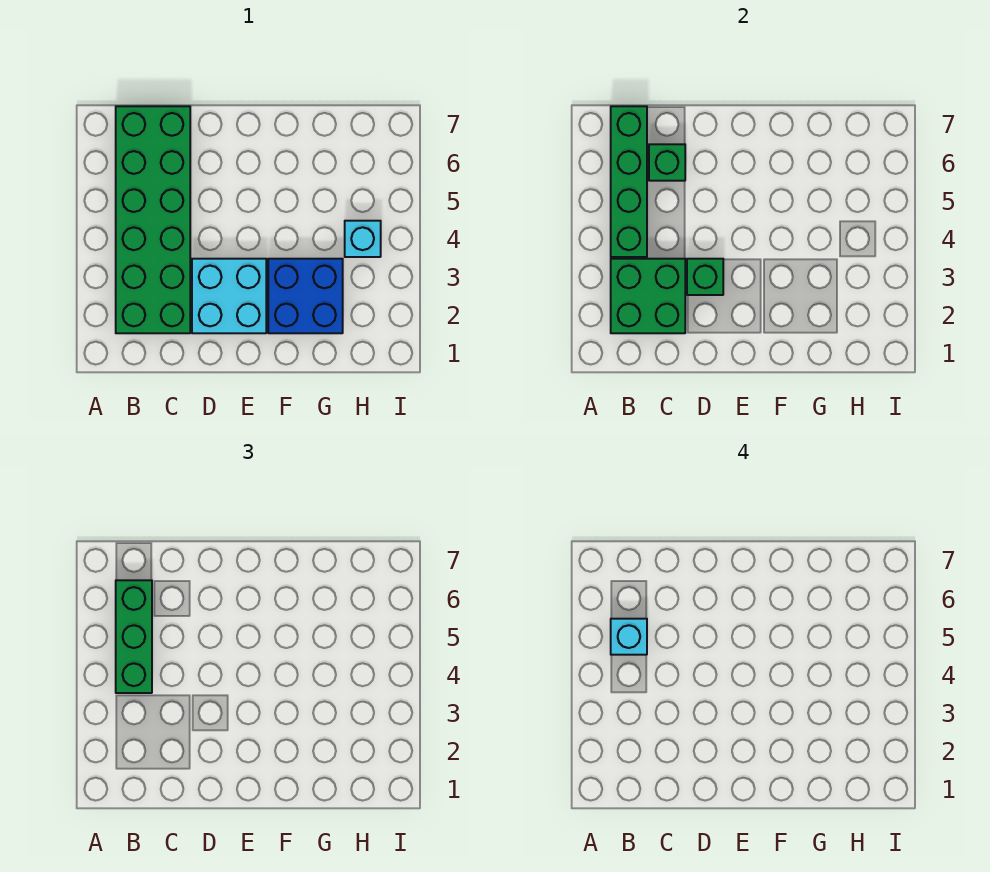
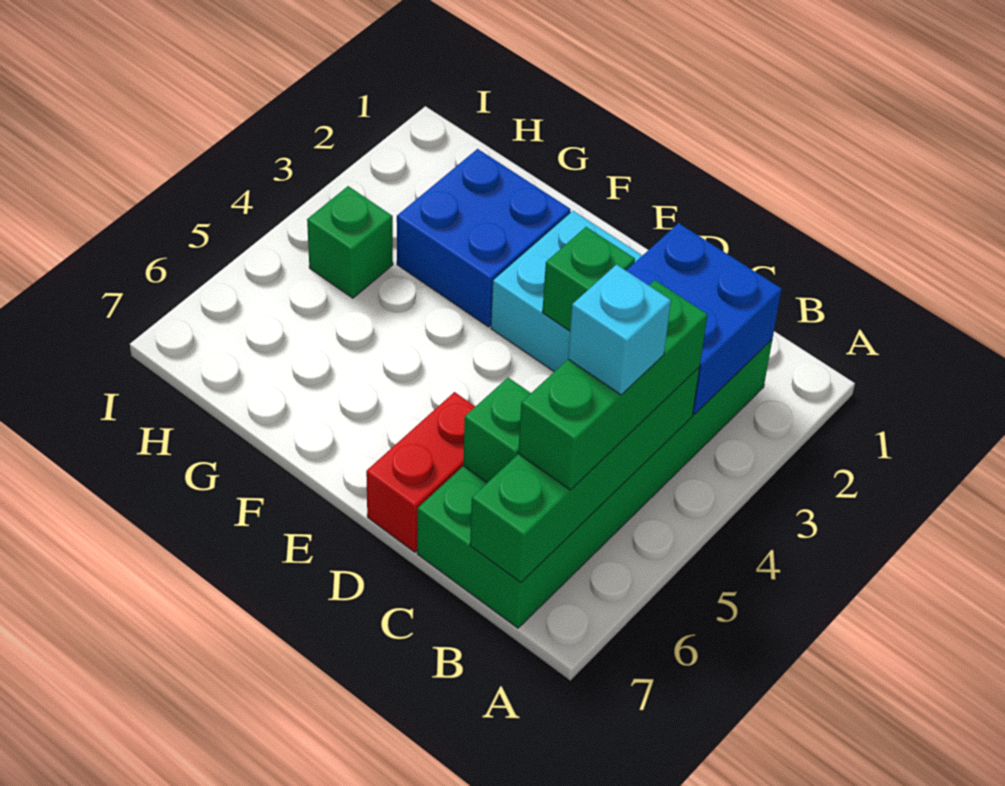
green brick B2:C3 level 2 -> blue brick B2:C3 level 2
none -> red brick D6:D7 level 1
cyan brick H4 level 1 -> green brick H4 level 1

